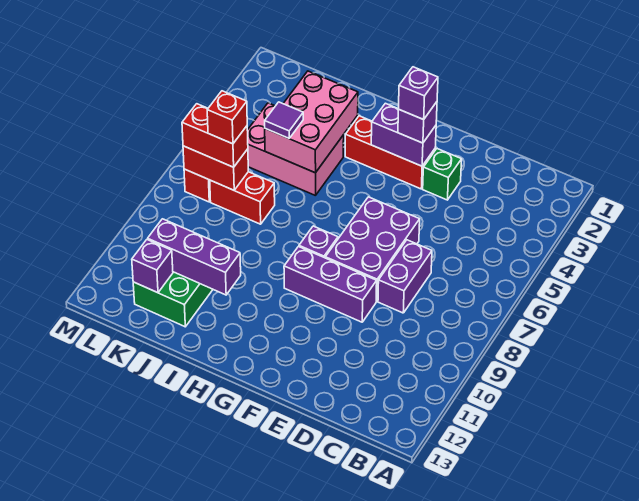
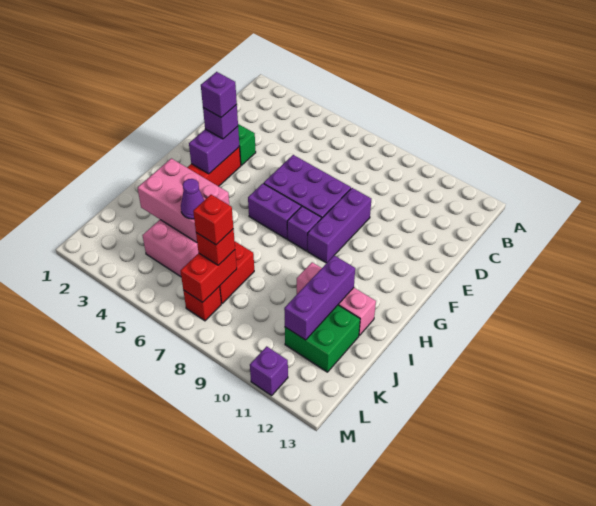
purple brick D7:D8 level 1 -> purple brick G6:G7 level 1
none -> pink brick I10:I12 level 1
purple tile J5 level 3 -> purple cone J5 level 3
red brick K7:L7 level 3 -> red brick K7 level 3
purple brick K12 level 2 -> purple brick M11 level 1

